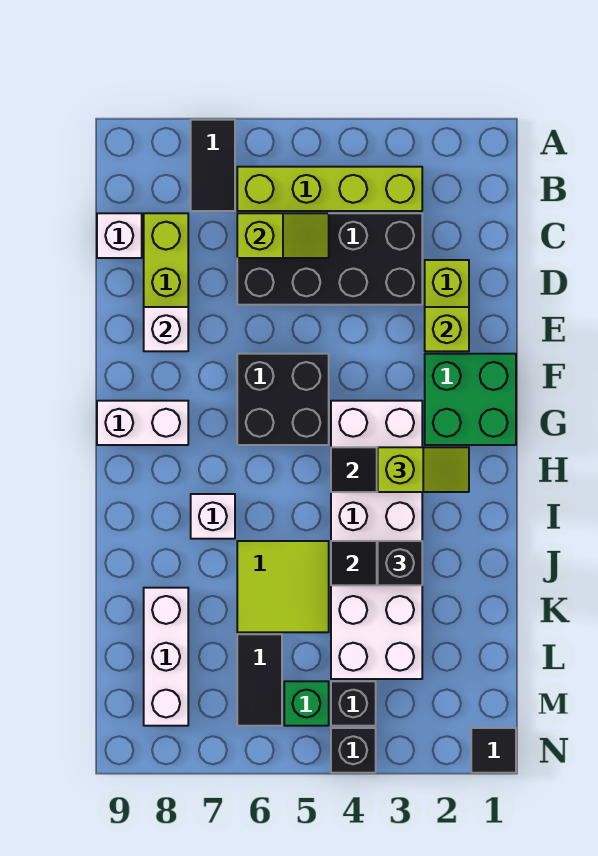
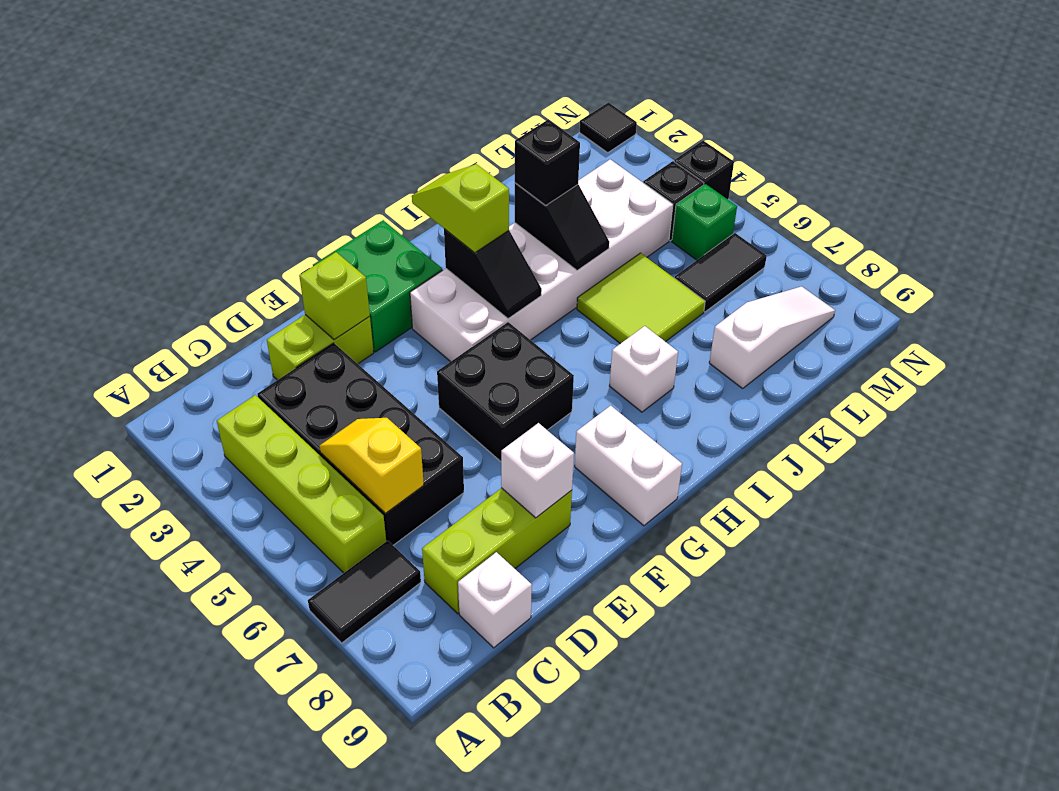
lime slope C5:C6 level 2 top 6 -> yellow slope C5:C6 level 2 top 6
white brick K8:M8 level 1 -> white slope K8:M8 level 1 top K

